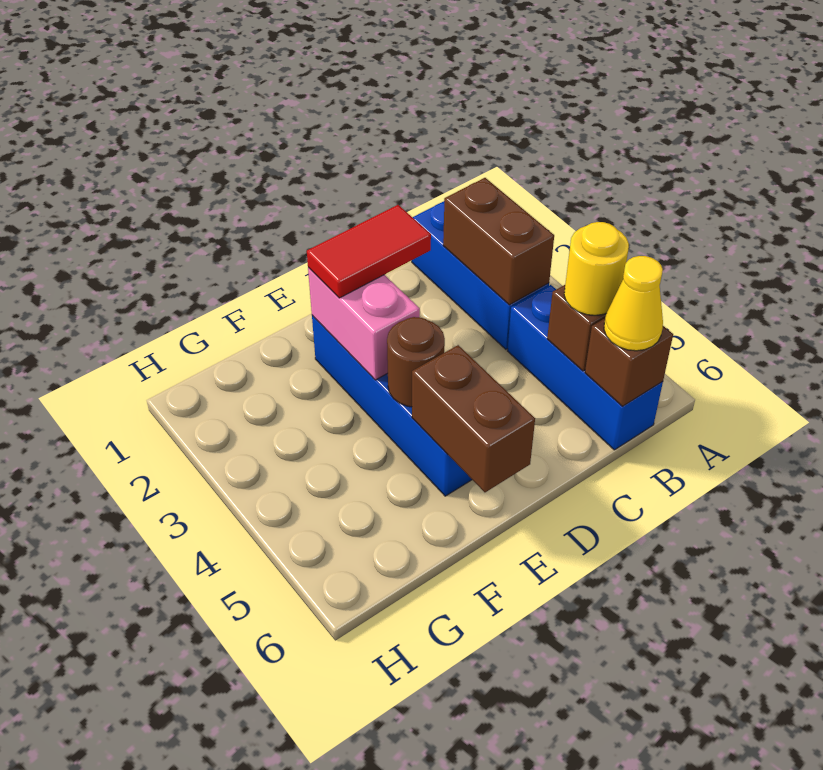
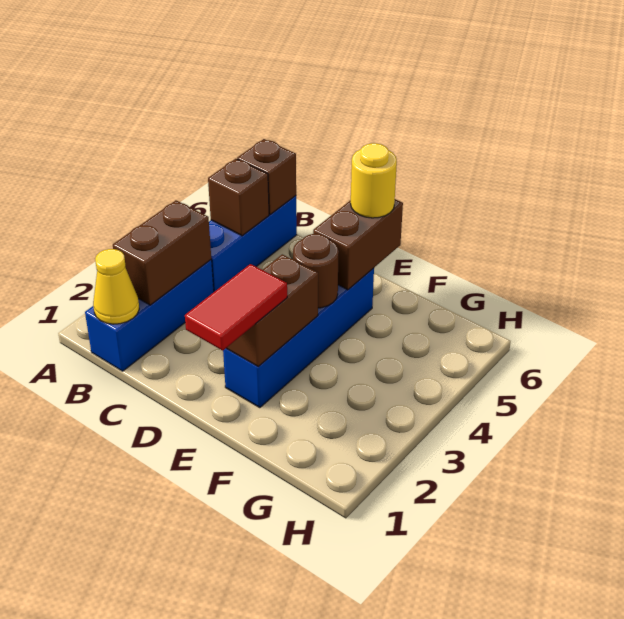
yellow round brick B5 level 3 -> yellow round brick E6 level 3
yellow cone B6 level 3 -> yellow cone B1 level 2
red tile D2:E2 level 3 -> red tile E1:E2 level 3
pink brick E2:E3 level 2 -> brown brick E2:E3 level 2

